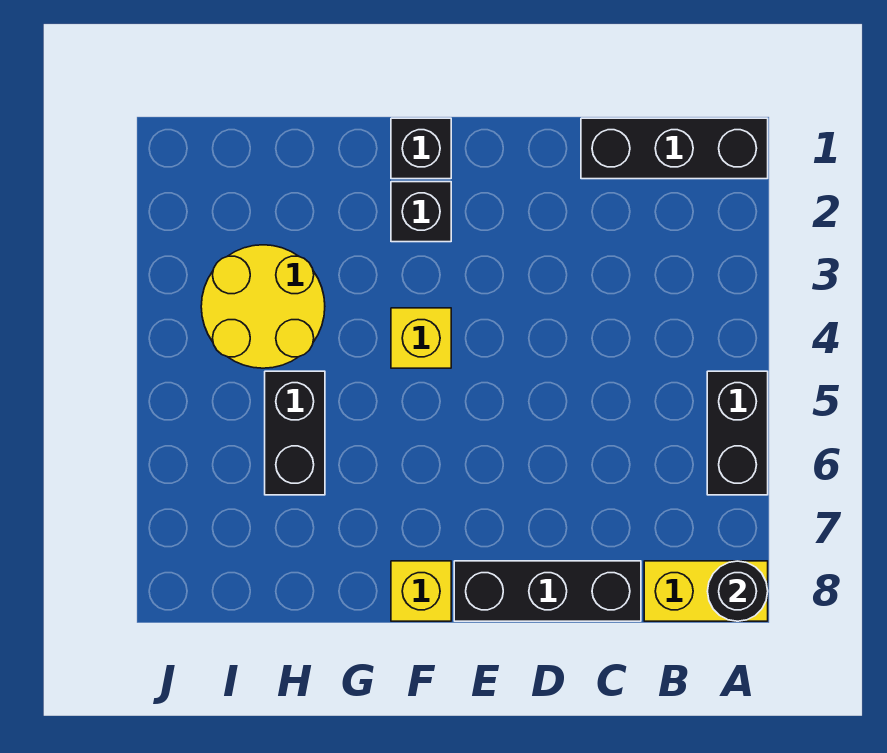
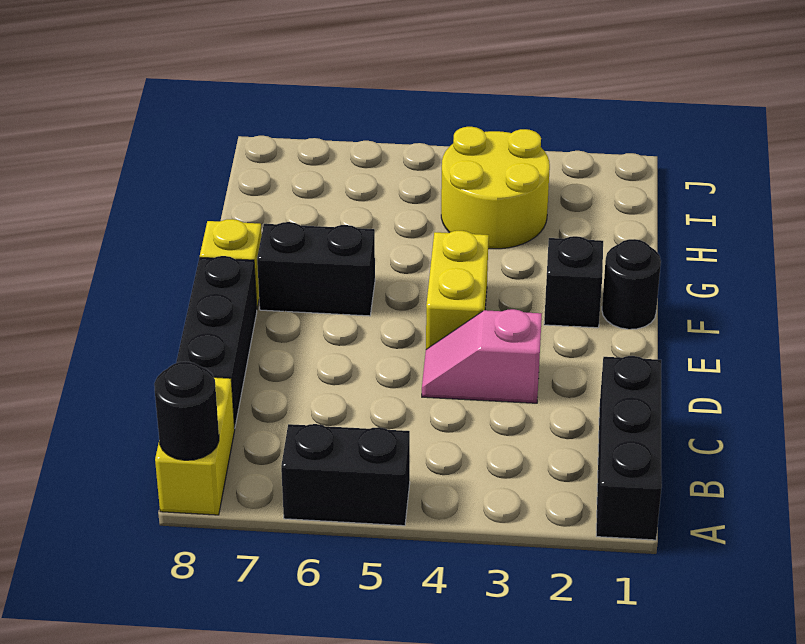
none -> pink slope D3:D4 level 1 top 3
black brick F1 level 1 -> black round brick F1 level 1
yellow brick F4 level 1 -> yellow brick E4:F4 level 1
black brick H5:H6 level 1 -> black brick F6:F7 level 1

